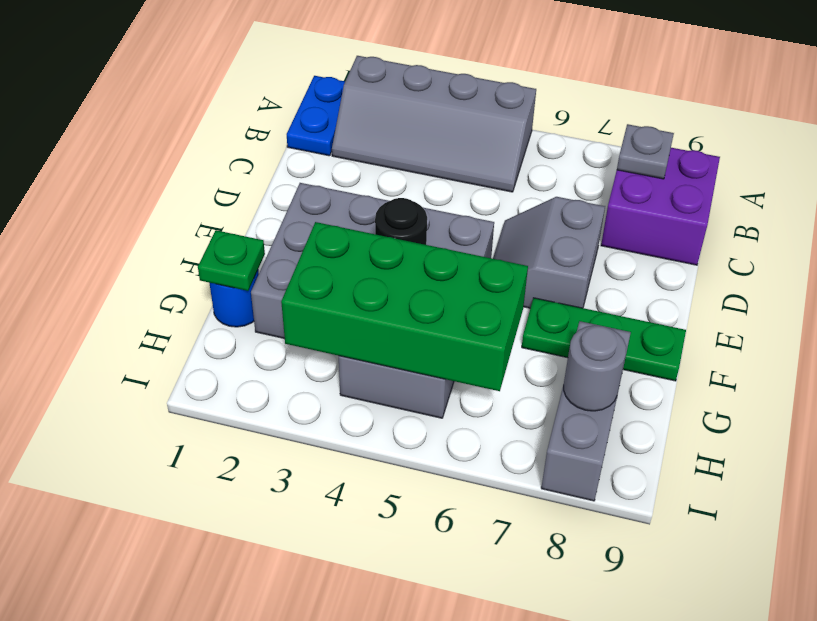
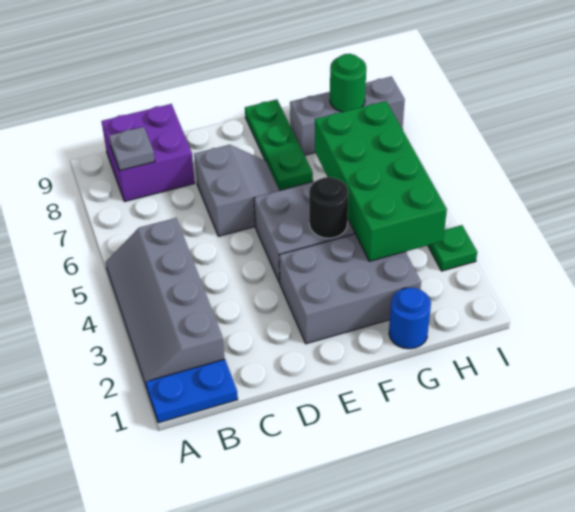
grey slope A2:B5 level 1 top A -> grey slope A2:B5 level 1 top B
grey slope D6:E7 level 1 top 7 -> grey slope D6:E7 level 1 top D
green plate G1 level 2 -> green plate I3 level 1
grey round brick H8 level 2 -> green round brick H8 level 2

